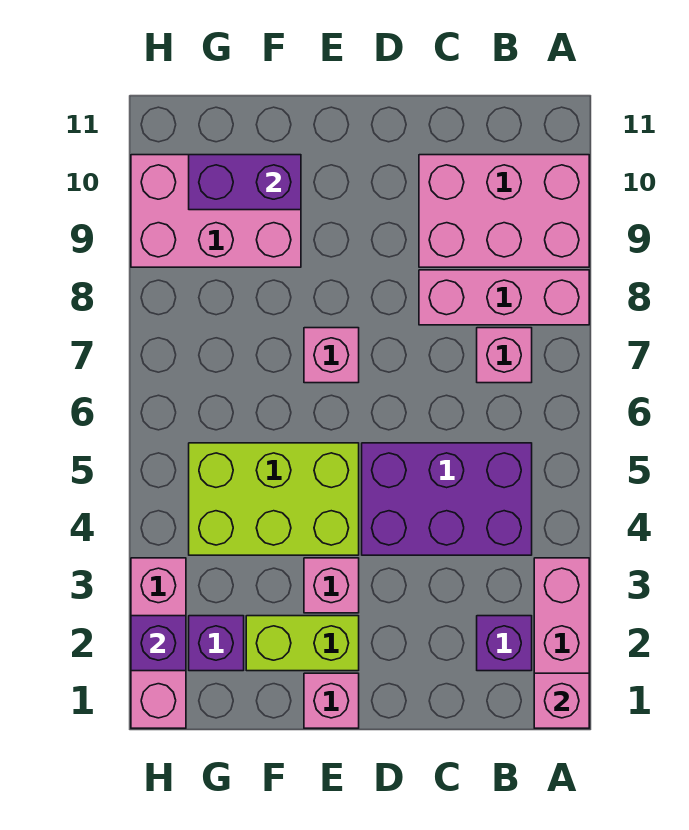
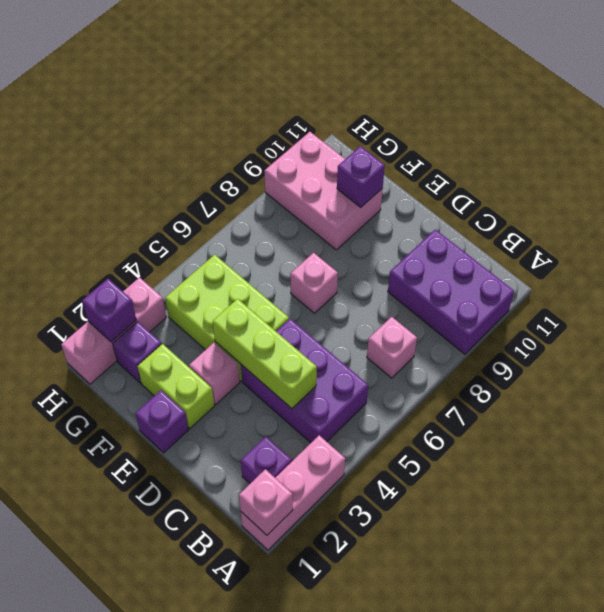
pink brick A8:C8 level 1 -> none
pink brick A9:C10 level 1 -> purple brick A9:C10 level 1
none -> lime brick C4:E4 level 2
pink brick E1 level 1 -> purple brick E1 level 1
purple brick F10:G10 level 2 -> purple brick F10 level 2

